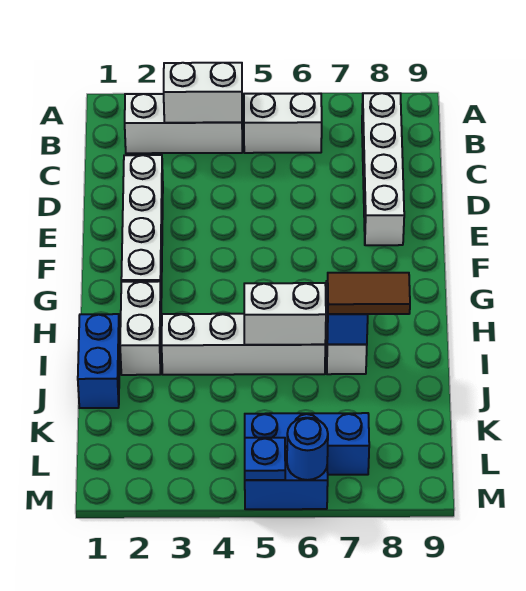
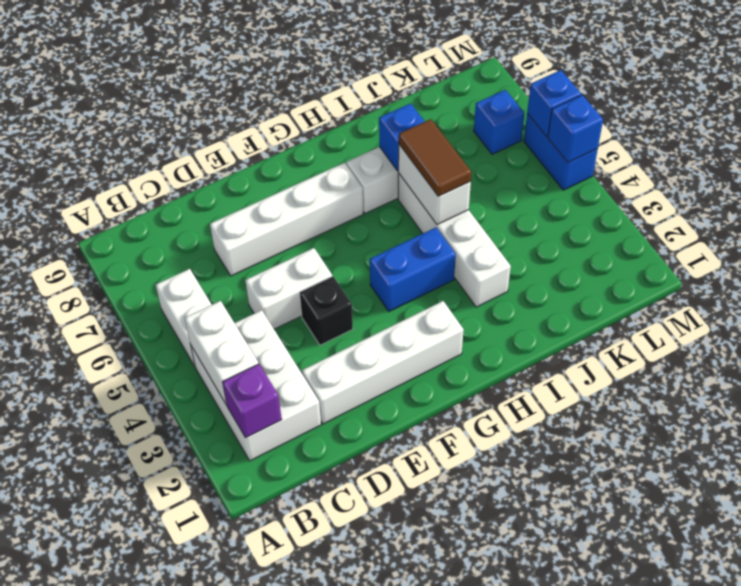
white brick B2:B4 level 1 -> white brick B2:C4 level 1
none -> purple brick B2 level 2
white brick B8:E8 level 1 -> white brick D7:G7 level 1
none -> black brick E4 level 1
white brick H2:I2 level 1 -> white brick D5:E5 level 1
blue brick I1:J1 level 1 -> blue brick G4:H4 level 1
brown tile I7:I8 level 3 -> brown tile I5:I6 level 3
blue brick L5:L7 level 1 -> blue brick L7 level 1
blue plate M5 level 2 -> blue brick M5 level 2
blue round brick M6 level 2 -> blue brick M6 level 2

